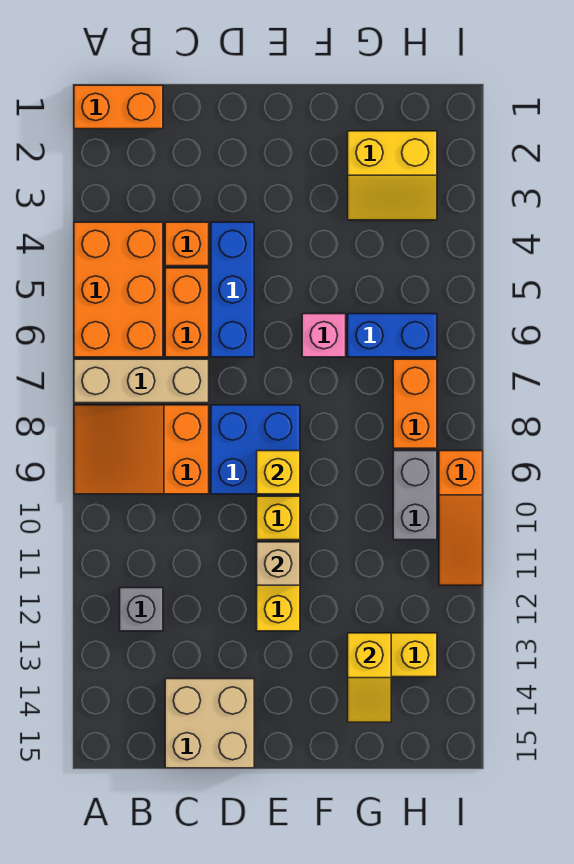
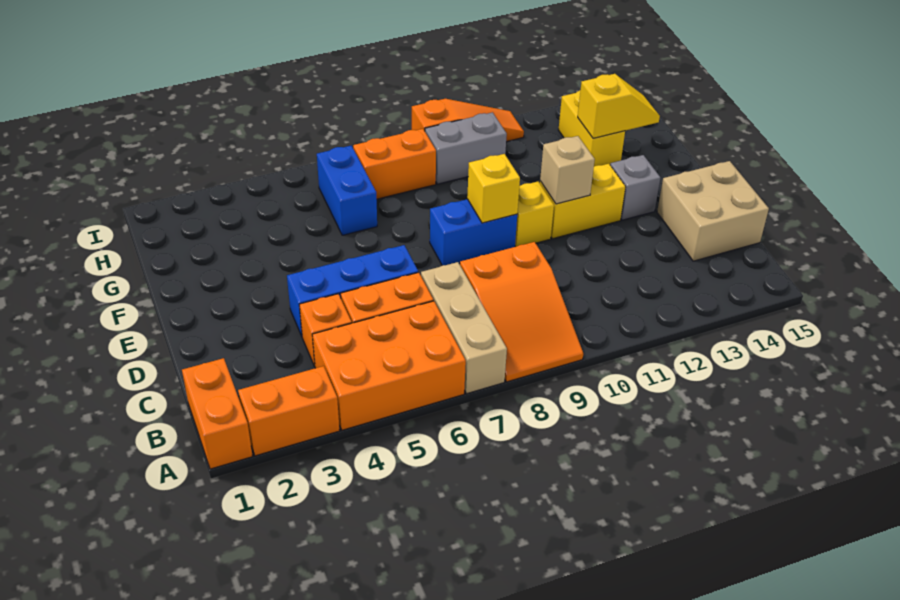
none -> orange brick A2:A3 level 1
grey brick B12 level 1 -> grey brick E13 level 1
blue brick D8:E9 level 1 -> blue brick E8:E9 level 1
pink brick F6 level 1 -> none
yellow slope G2:H3 level 1 top 2 -> none

